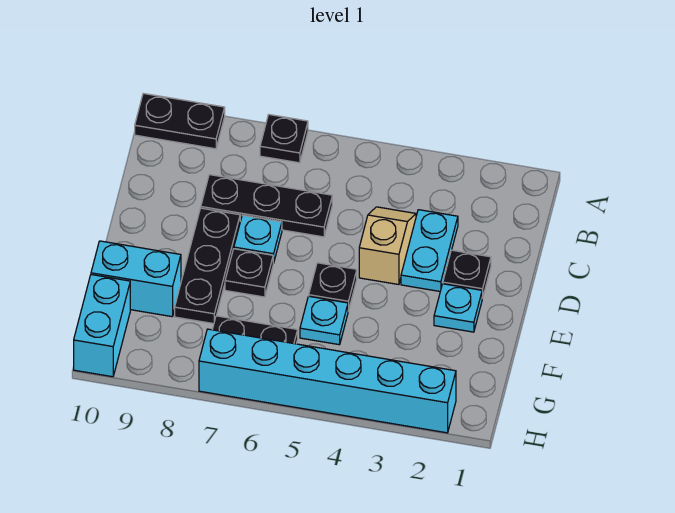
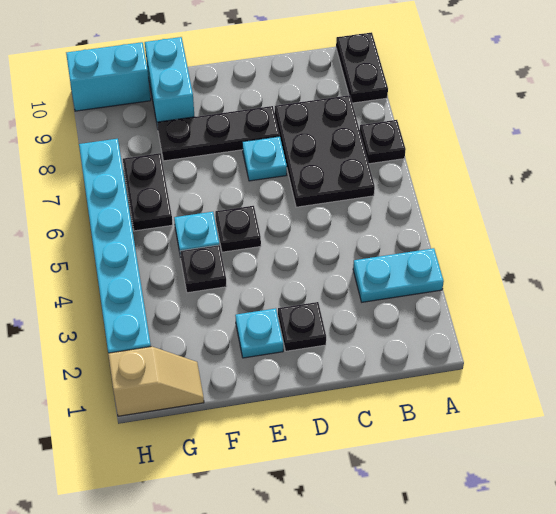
cyan plate C3:D3 level 1 -> cyan plate A3:B3 level 1
tan slope C4:D4 level 1 top D -> tan slope G1:H1 level 1 top H
black plate C6:C8 level 1 -> black plate B6:C8 level 1
black plate E7 level 1 -> black plate F4 level 1

